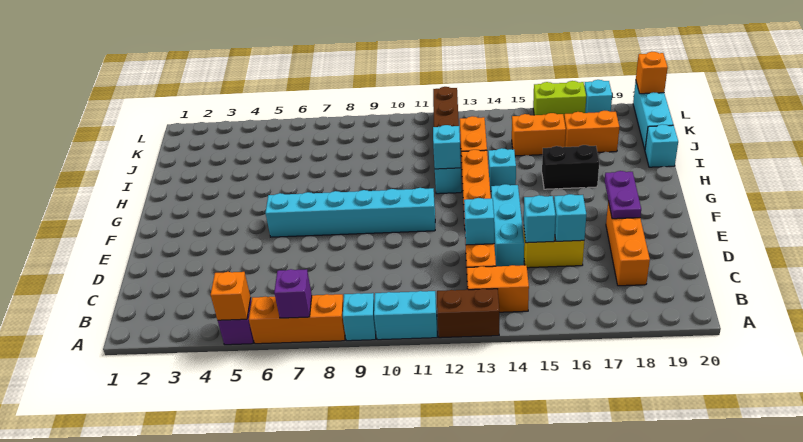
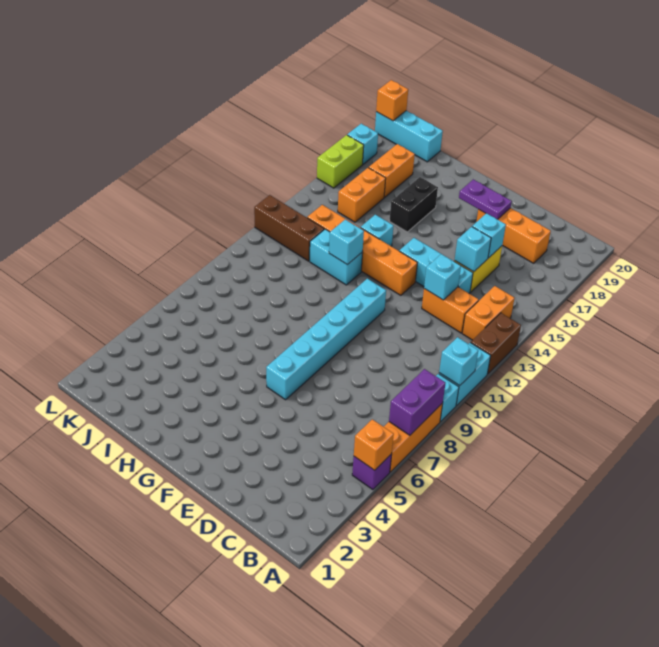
purple brick A7 level 2 -> purple brick A7:A8 level 2
cyan brick I20 level 1 -> cyan brick A10 level 2

